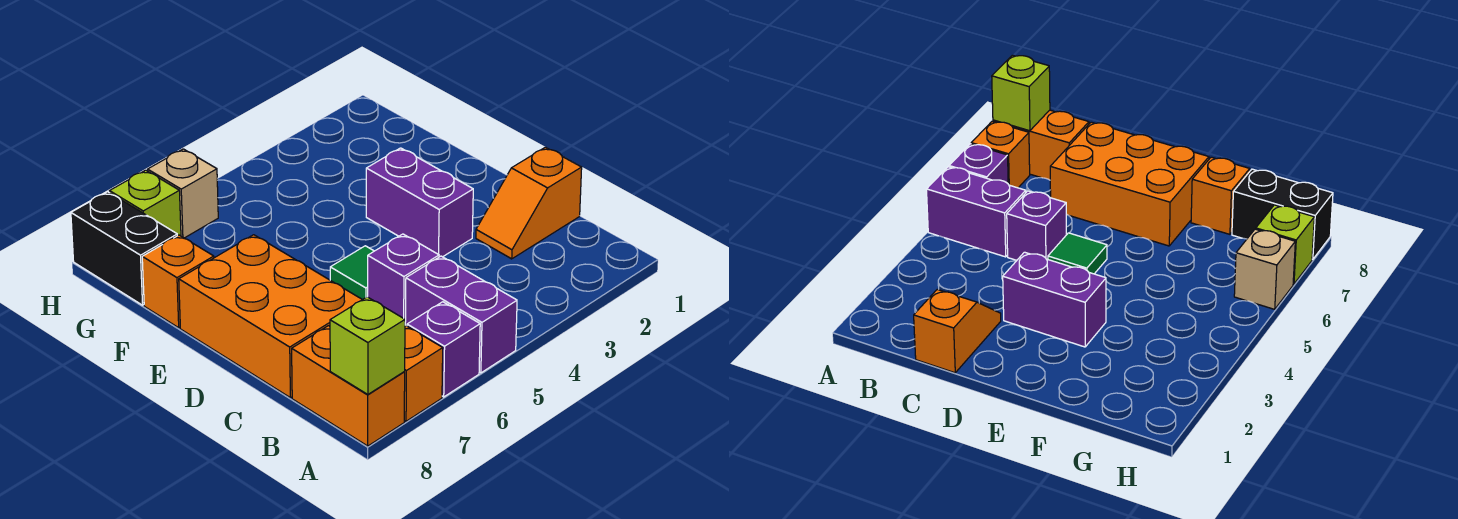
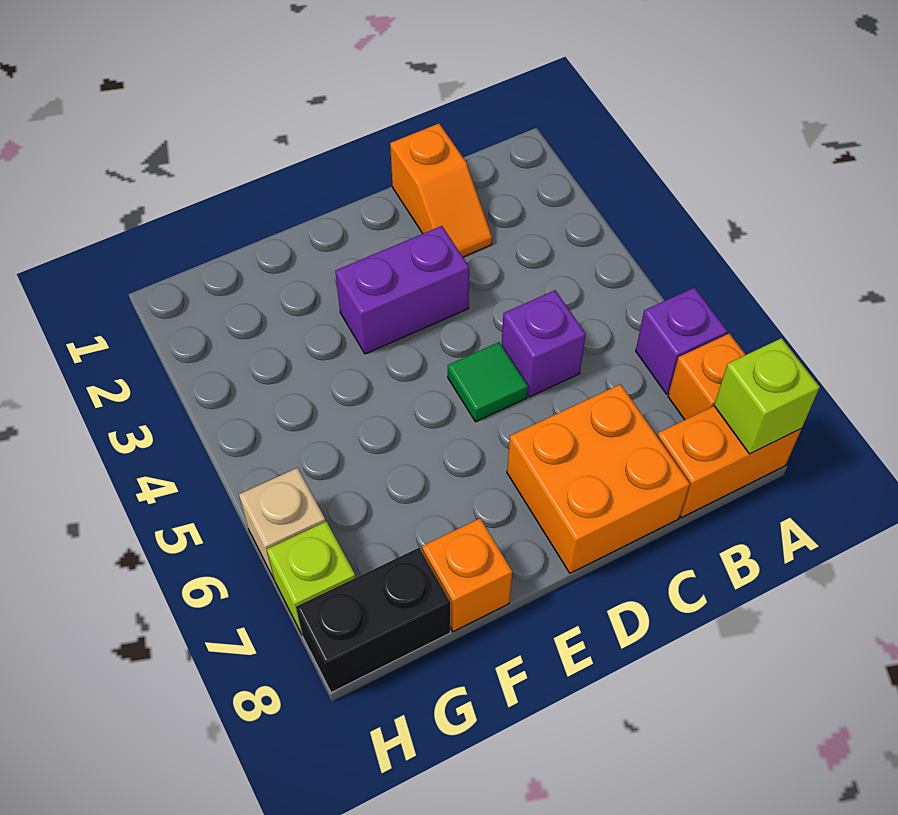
purple brick A5:B5 level 1 -> none
orange brick C7:E8 level 1 -> orange brick C7:D8 level 1

